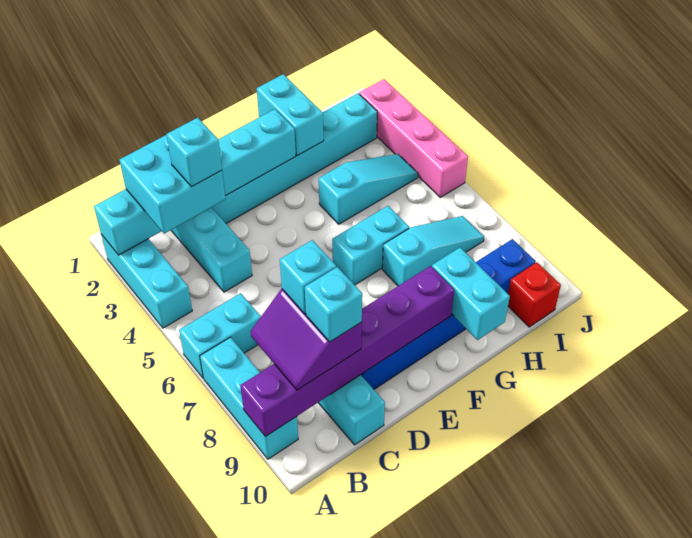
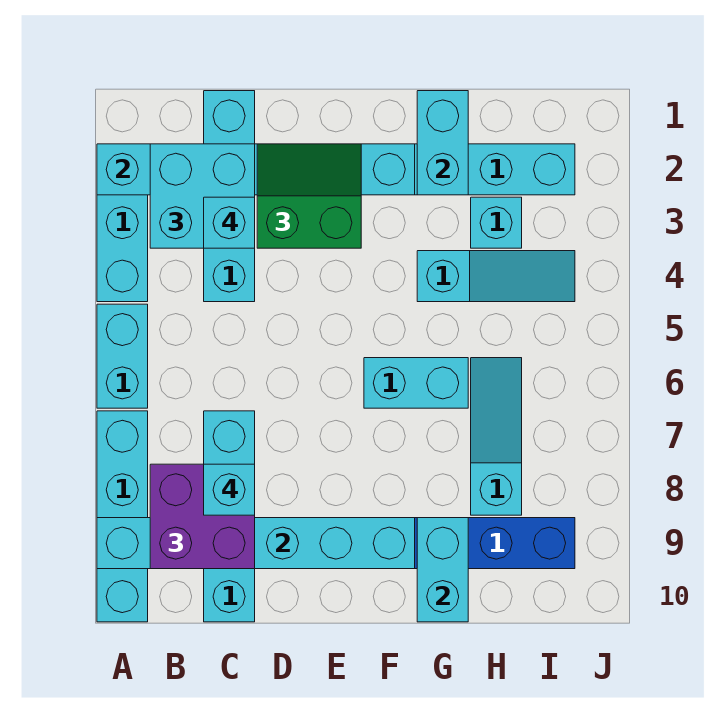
cyan brick A6:B6 level 1 -> cyan brick A5:A6 level 1
cyan brick A7:A9 level 1 -> cyan brick A7:A10 level 1
purple brick A9:F9 level 2 -> cyan brick A9:F9 level 2
purple slope B8:C9 level 3 top C -> purple brick B8:C9 level 3
cyan brick C9 level 4 -> cyan brick H3 level 1
none -> green slope D2:E3 level 3 top 3
cyan slope G7:I7 level 1 top G -> cyan slope H6:H8 level 1 top 8
red brick I10 level 1 -> none
pink brick J2:J5 level 1 -> none

